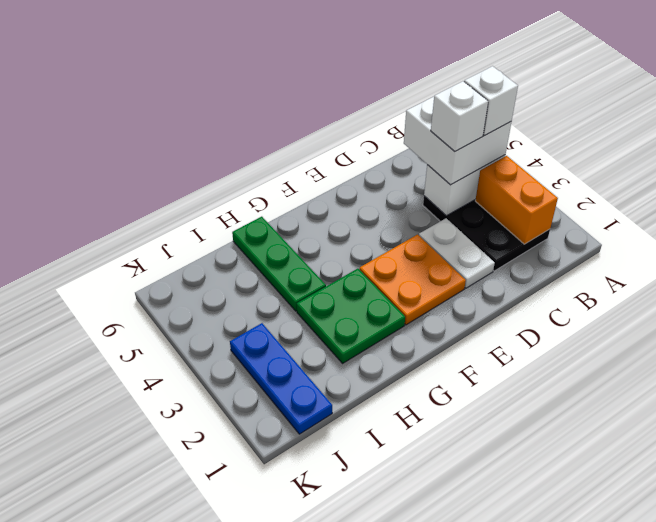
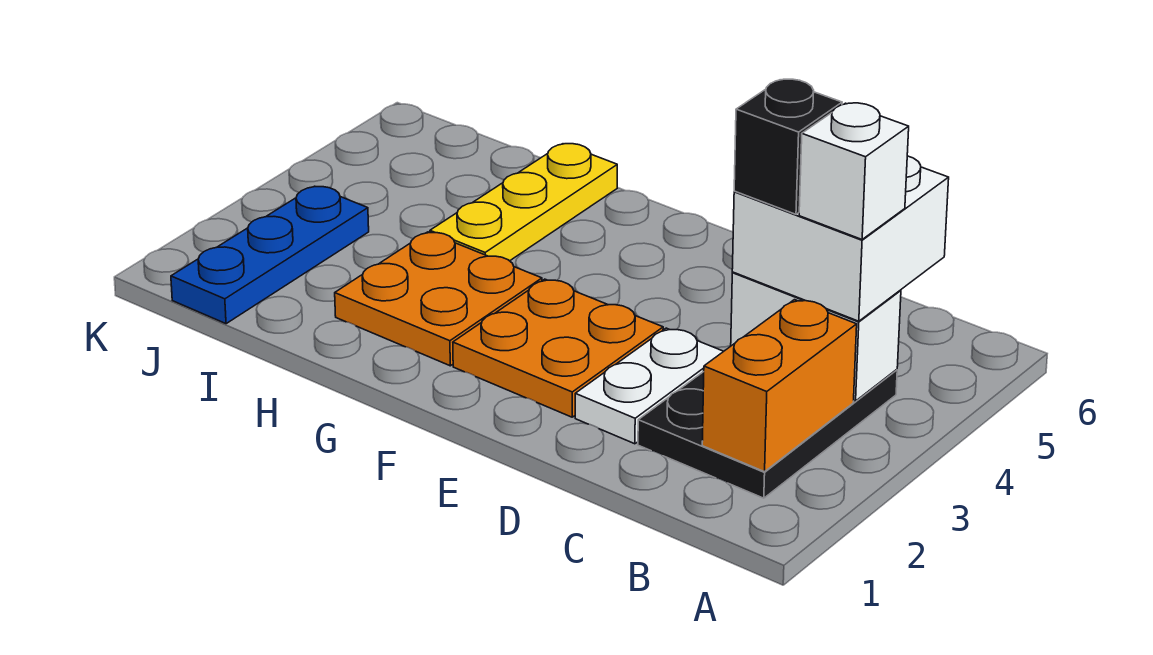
white brick C4 level 4 -> black brick C4 level 4
green plate G2:H3 level 1 -> orange plate G2:H3 level 1
green plate H4:H6 level 1 -> yellow plate H4:H6 level 1

